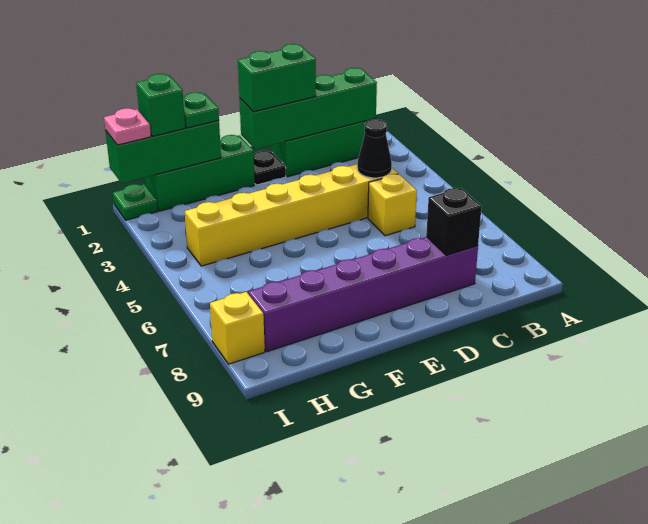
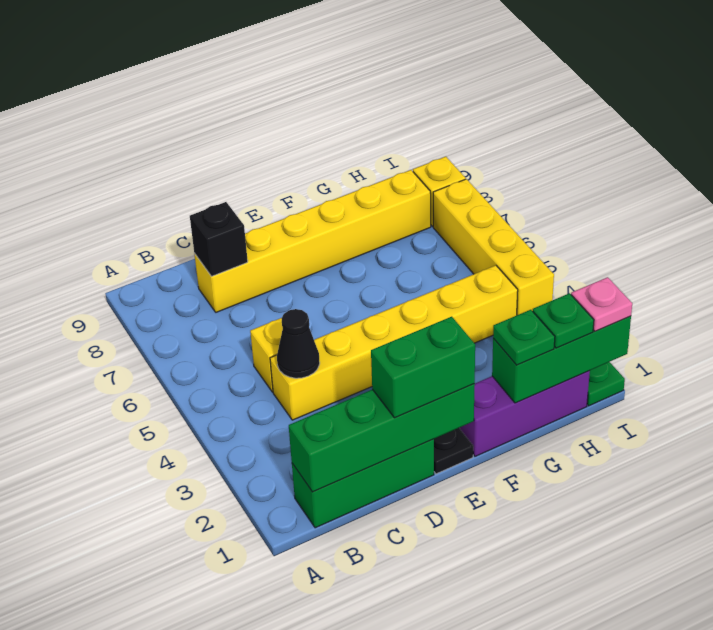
purple brick C8:H8 level 1 -> yellow brick C8:H8 level 1
green brick F1:H1 level 1 -> purple brick F1:H1 level 1
green brick H1 level 3 -> green plate H1 level 3
none -> yellow brick I4:I7 level 1

